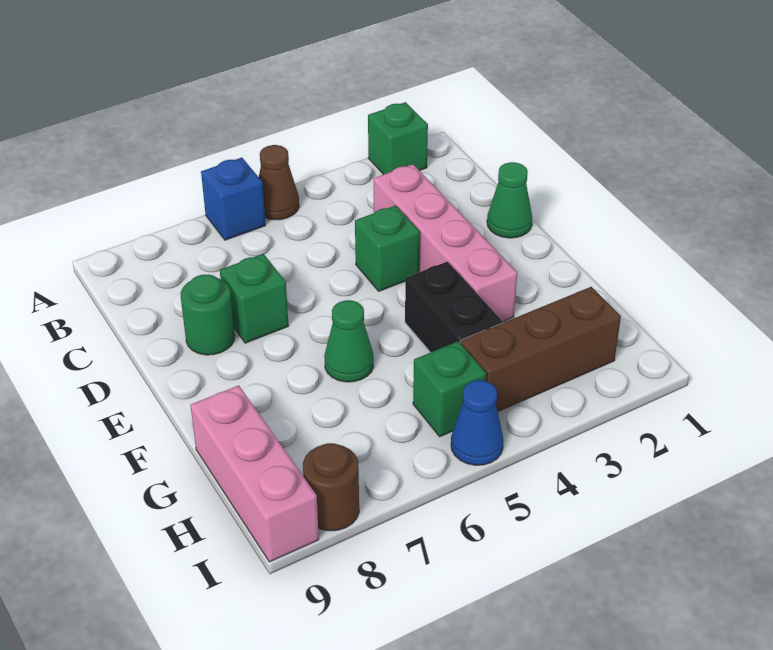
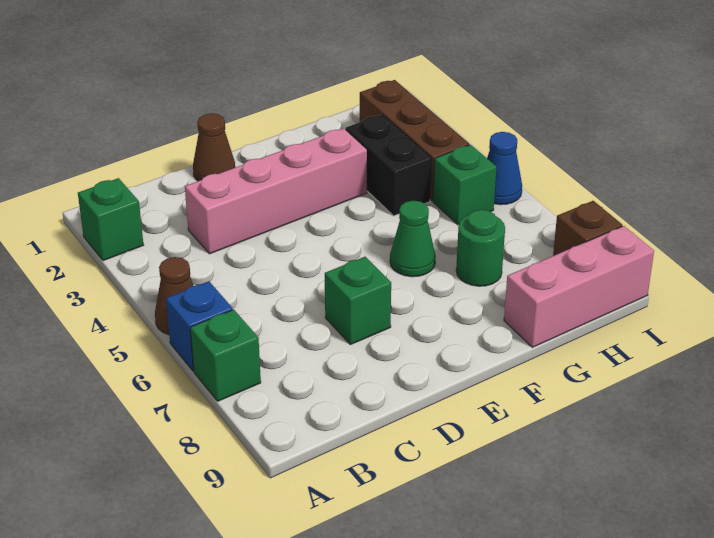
green cone D1 level 1 -> brown cone D1 level 1
green brick D4 level 1 -> green brick A7 level 1
green round brick D8 level 1 -> green round brick G7 level 1
black brick F4:G4 level 1 -> black brick G3:G4 level 1
brown round brick I8 level 1 -> brown brick I8 level 1

